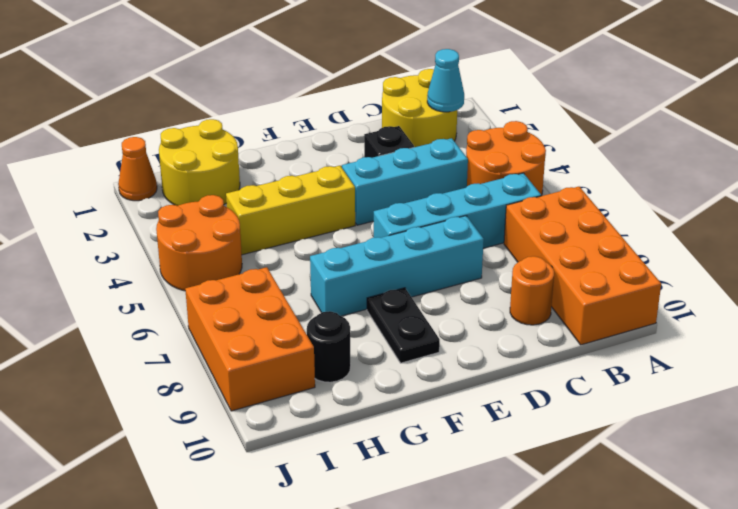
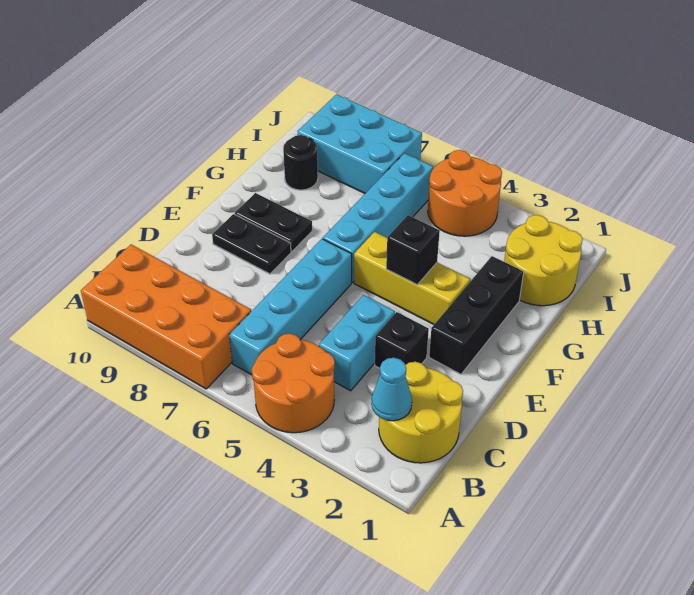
cyan brick C4:E4 level 1 -> cyan brick C4:D4 level 1
orange round brick C9 level 1 -> none
cyan brick D7:G7 level 1 -> cyan brick F6:I6 level 1
none -> black brick E2:G2 level 1
none -> black plate E8:E9 level 1
yellow brick F4:H4 level 1 -> yellow brick F3:F5 level 1
none -> black brick F4 level 2
orange brick I7:J9 level 1 -> cyan brick I7:J9 level 1
orange cone J1 level 1 -> none

